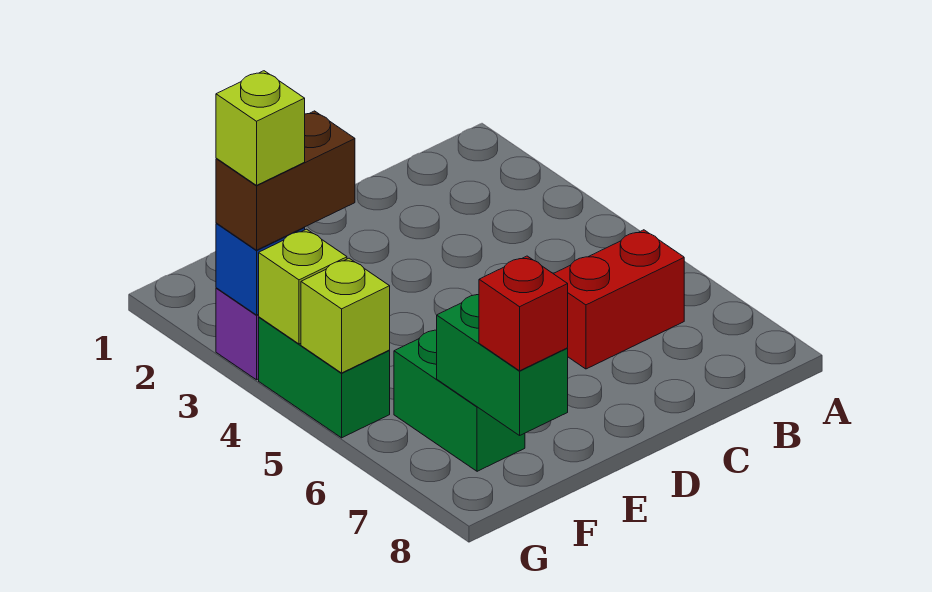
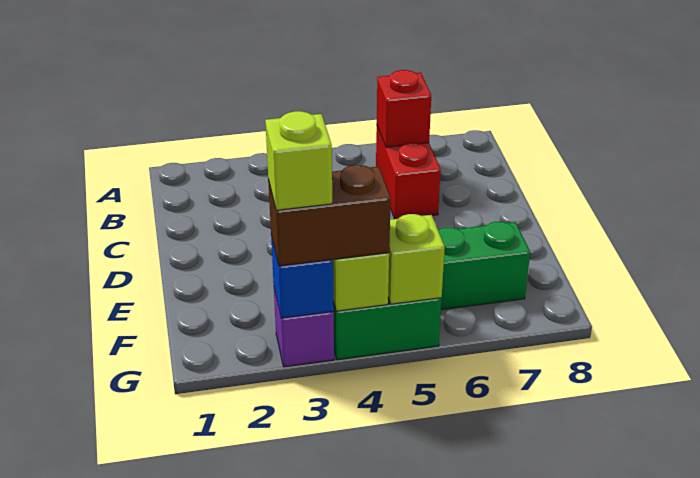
brown brick F3:G3 level 3 -> brown brick G3:G4 level 3
green brick F7:F8 level 2 -> none
red brick F8 level 3 -> red brick B6 level 2

